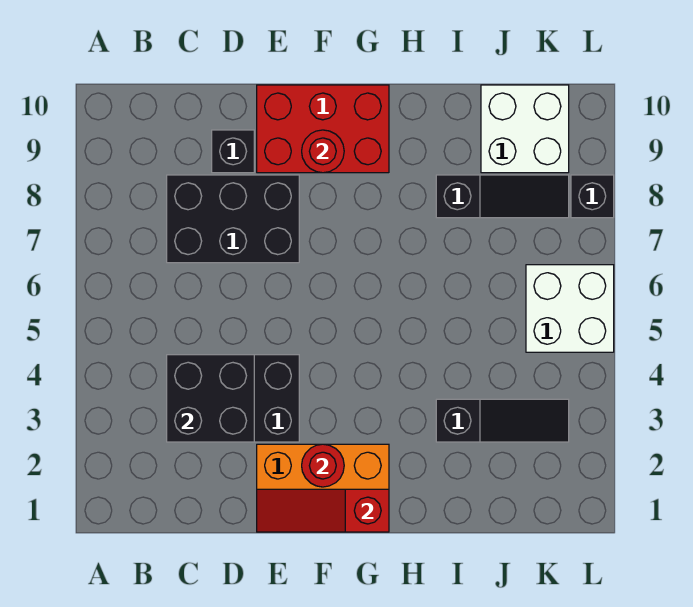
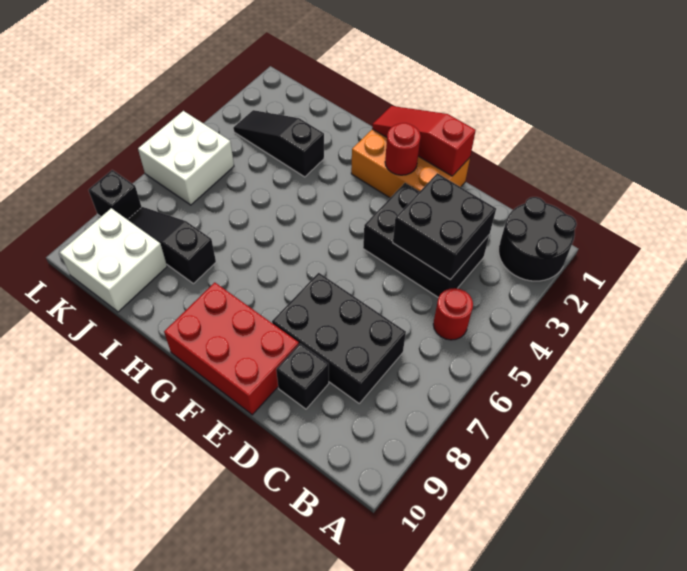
none -> black round brick A1:B2 level 1
red slope E1:G1 level 2 top G -> red slope E1:G1 level 2 top E
red round brick F9 level 2 -> red round brick B5 level 1

